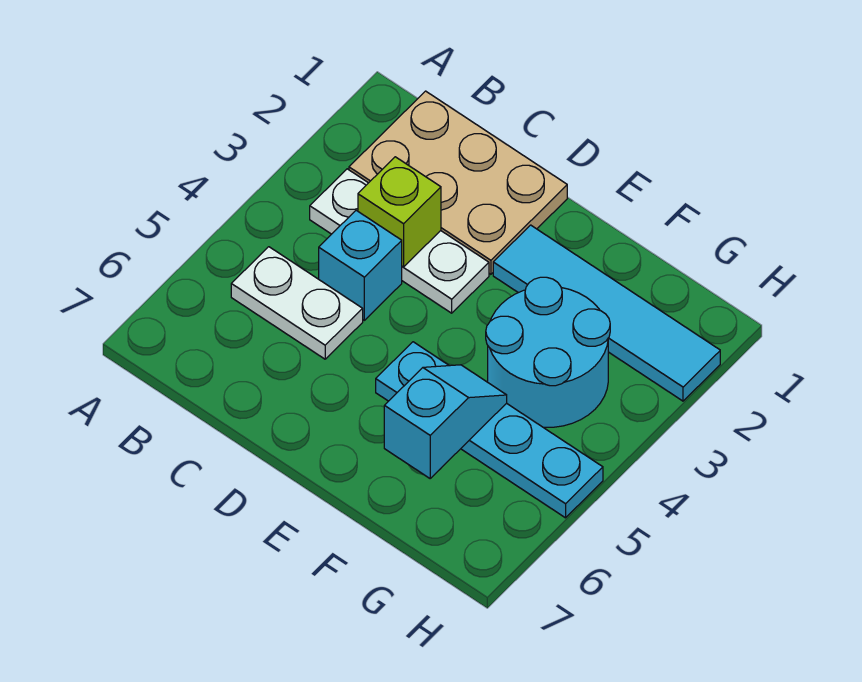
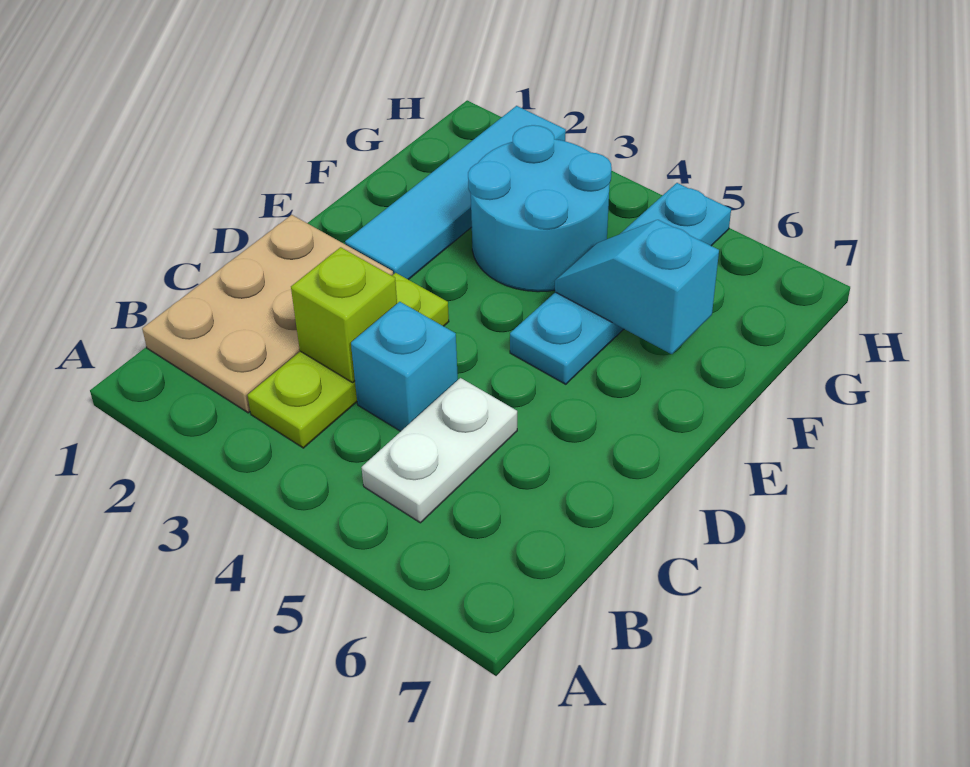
white plate B3:D3 level 1 -> lime plate B3:D3 level 1

